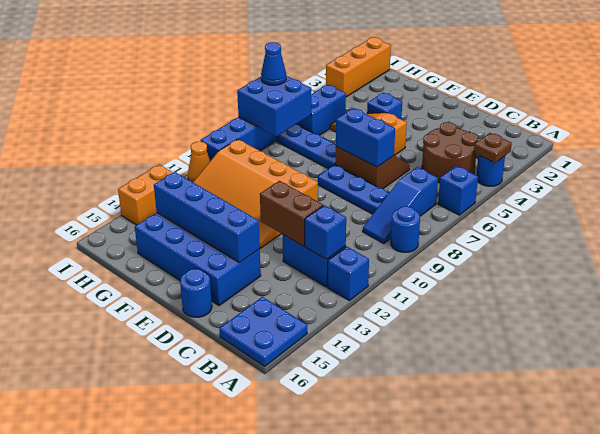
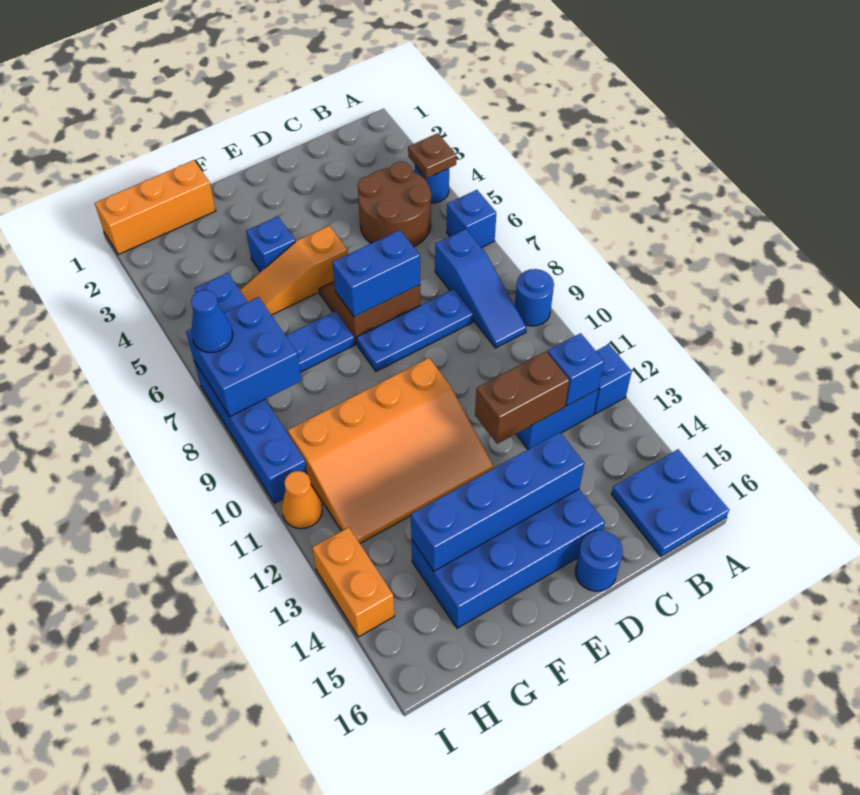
orange brick I1:I3 level 1 -> orange brick G1:I1 level 1

